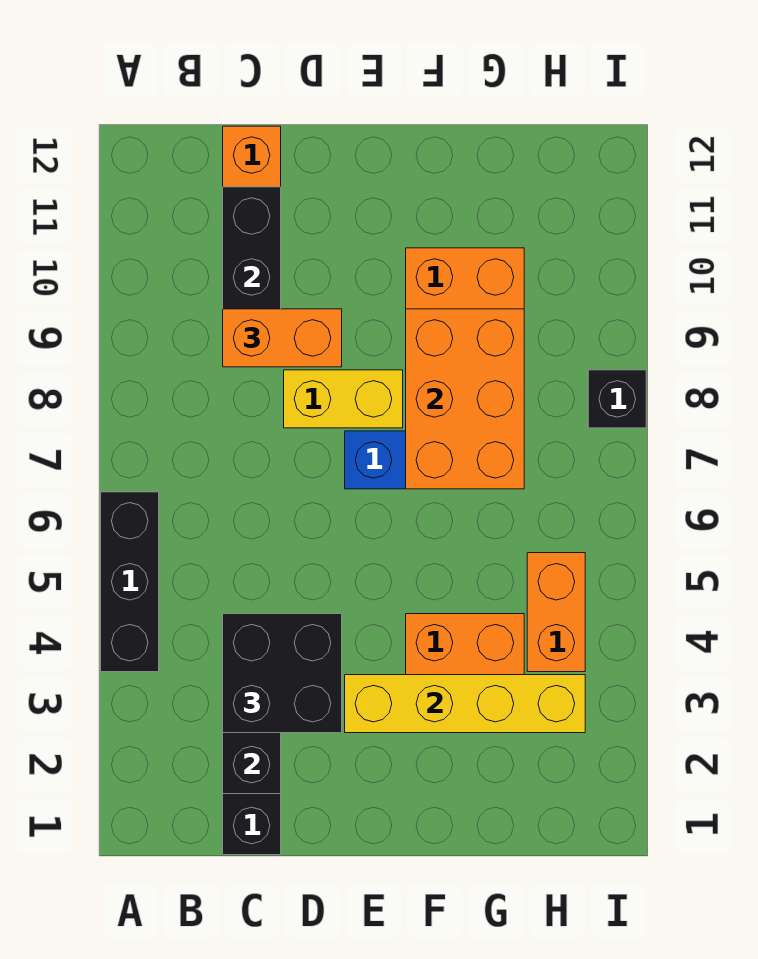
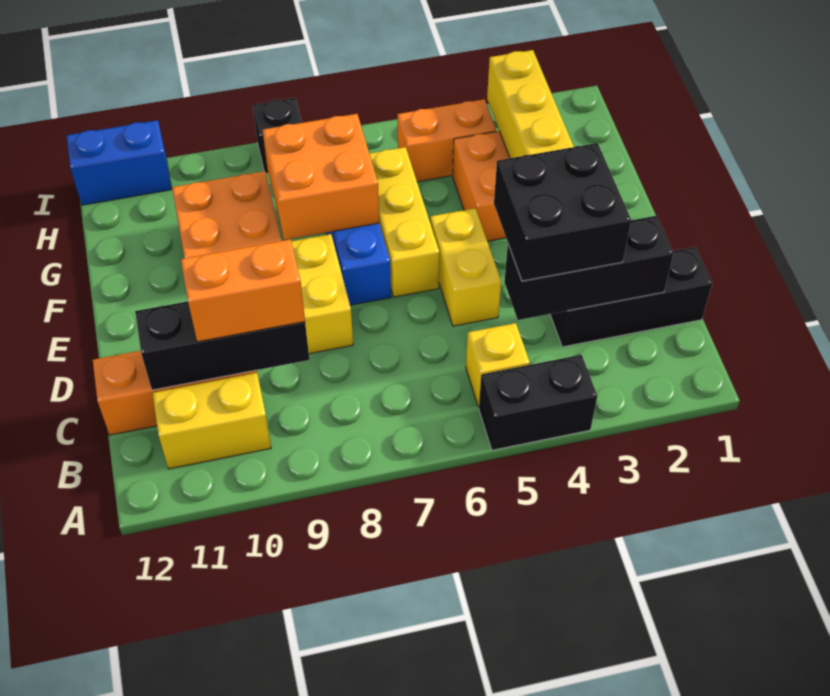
black brick A4:A6 level 1 -> black brick A4:A5 level 1
none -> yellow brick B5 level 1
none -> yellow brick B10:B11 level 1
orange brick C9:D9 level 3 -> orange brick C9:C10 level 3
none -> yellow brick D5:E5 level 1
none -> yellow brick E6:G6 level 1
orange brick F7:G9 level 2 -> orange brick F7:G8 level 2
none -> blue brick I11:I12 level 1

